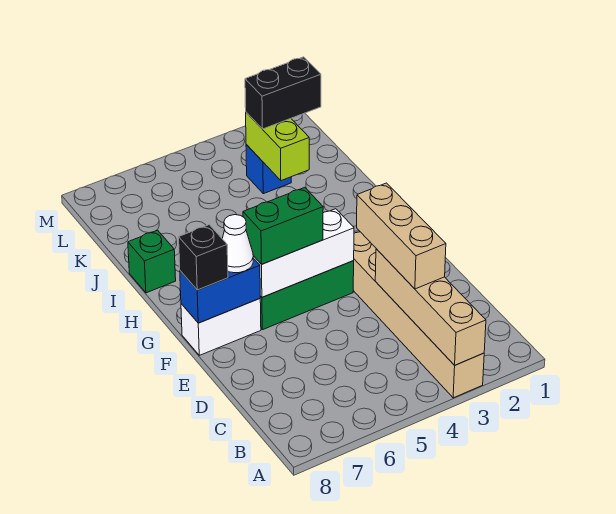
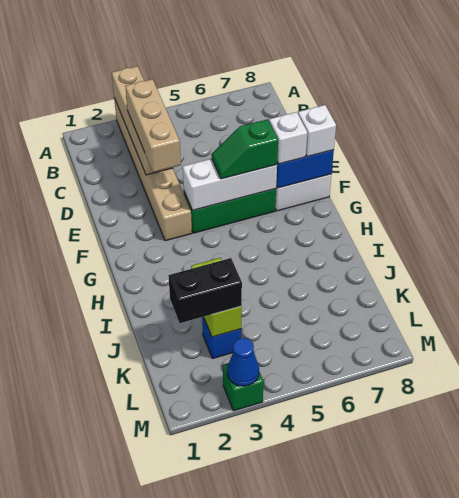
green brick F5:F6 level 3 -> green slope F5:F6 level 3 top 6
white cone F7 level 3 -> white brick F7 level 3
black brick F8 level 3 -> white brick F8 level 3
green brick I8 level 1 -> green brick M3 level 1
none -> blue cone M3 level 2

